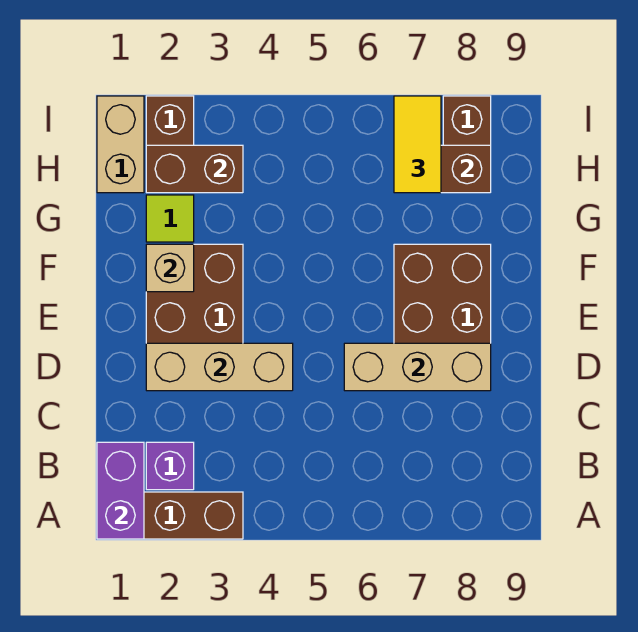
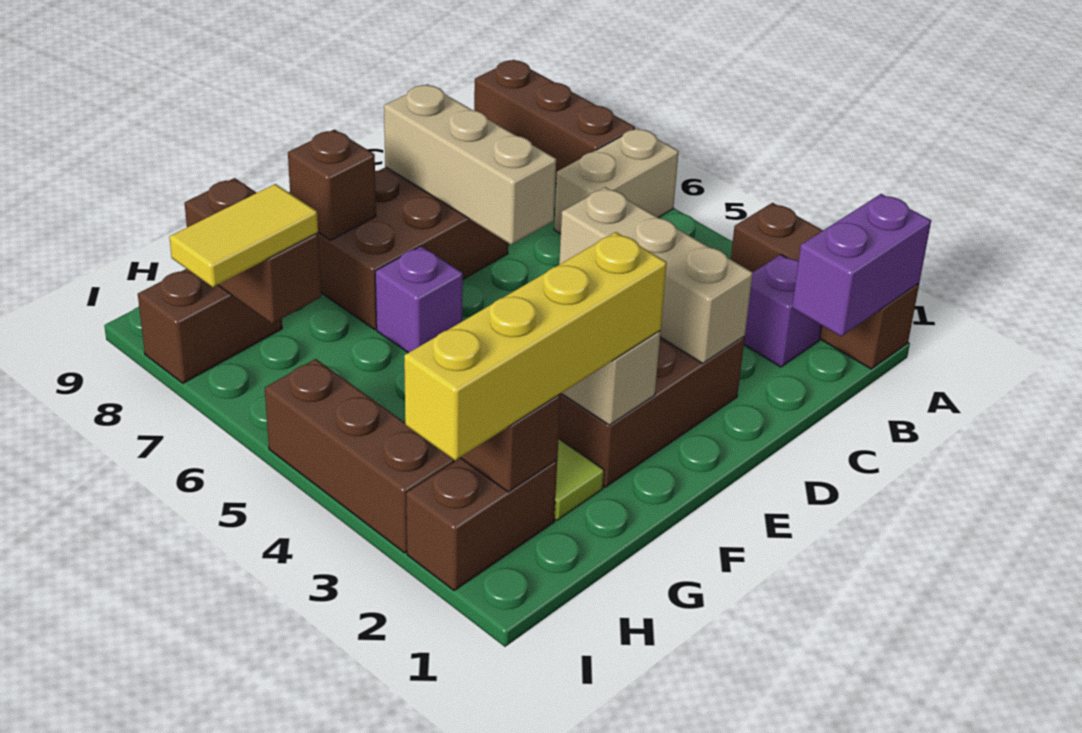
none -> brown brick A7:A9 level 1
none -> yellow brick F2:I2 level 3
none -> purple brick F6 level 1
none -> brown brick F8 level 2
tan brick H1:I1 level 1 -> tan brick A6:B6 level 1
none -> brown brick I3:I5 level 1

